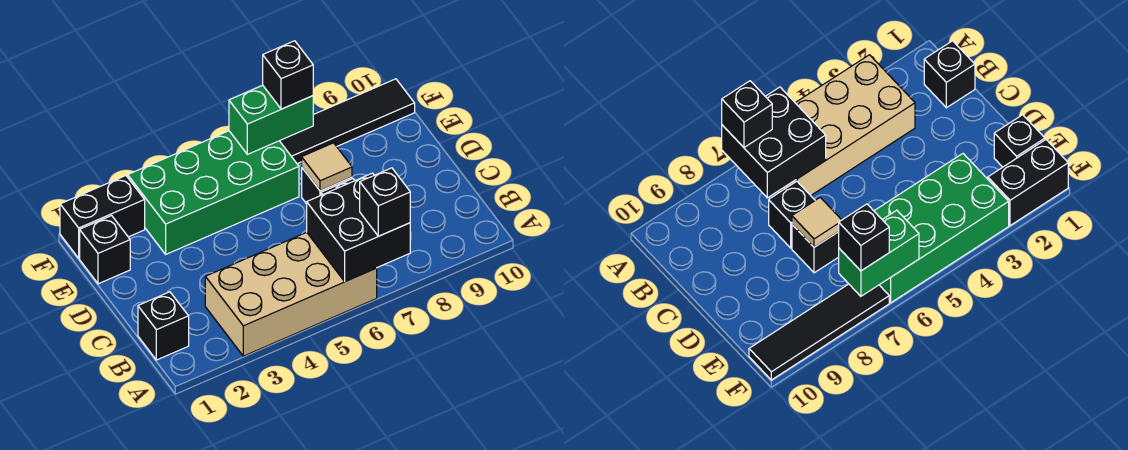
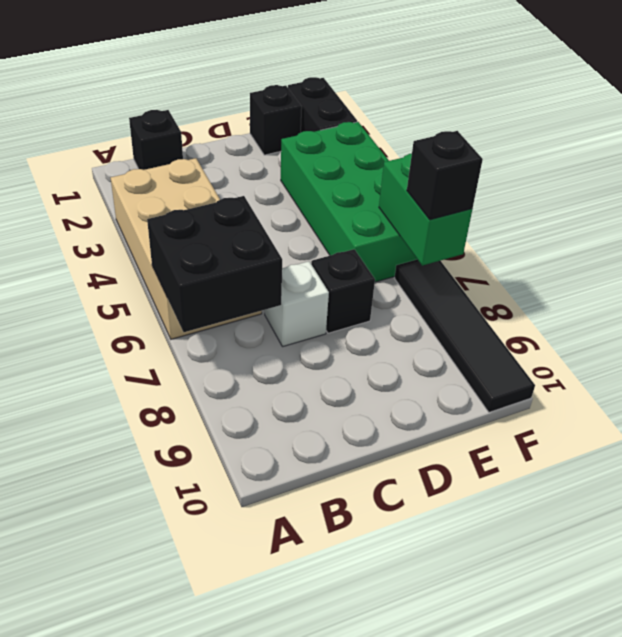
black brick A7 level 3 -> none
black brick C7 level 1 -> white brick C7 level 1
tan tile D7 level 2 -> none

